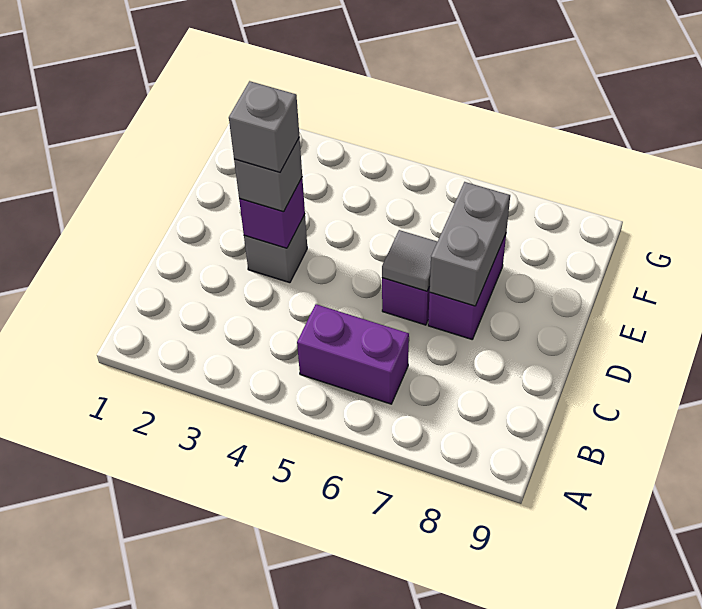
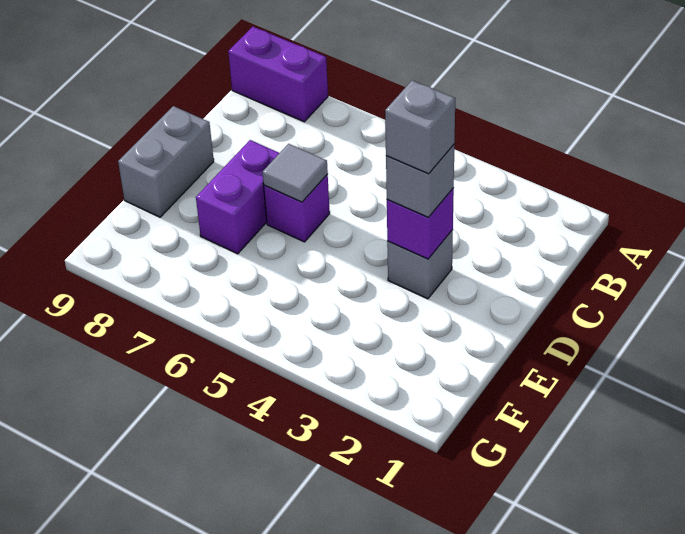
purple brick B5:B6 level 1 -> purple brick A8:A9 level 1
grey brick D7:E7 level 2 -> grey brick D9:E9 level 1

